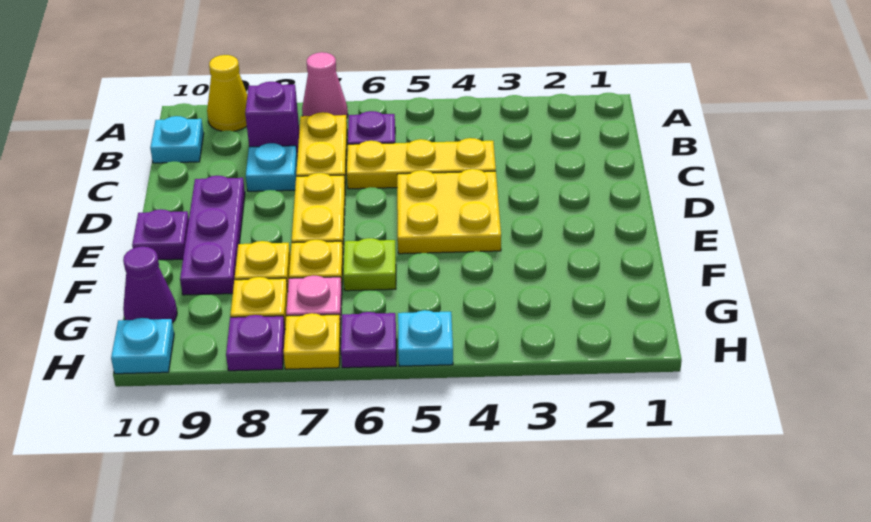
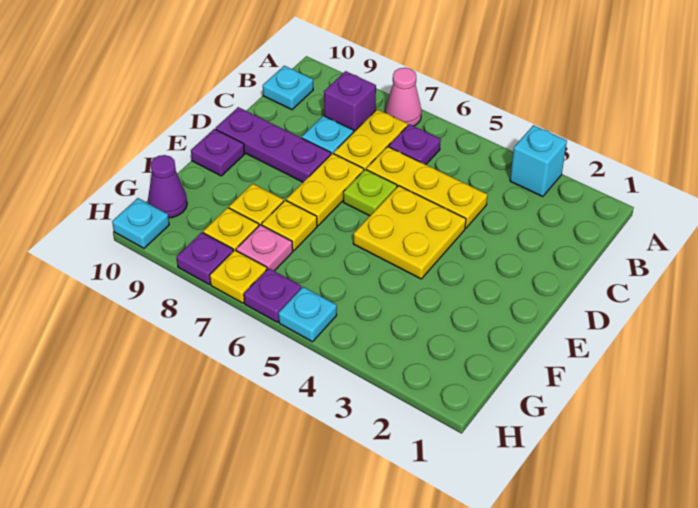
none -> cyan brick A3 level 1
yellow cone A9 level 1 -> none
purple plate D9:F9 level 1 -> purple plate D8:D10 level 1
lime plate F6 level 1 -> lime plate D6 level 1

